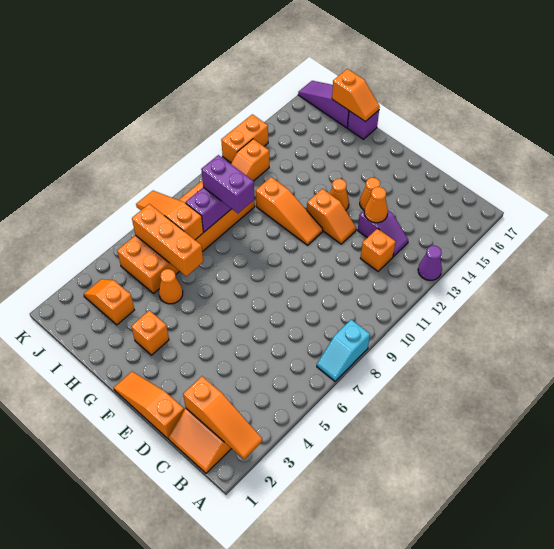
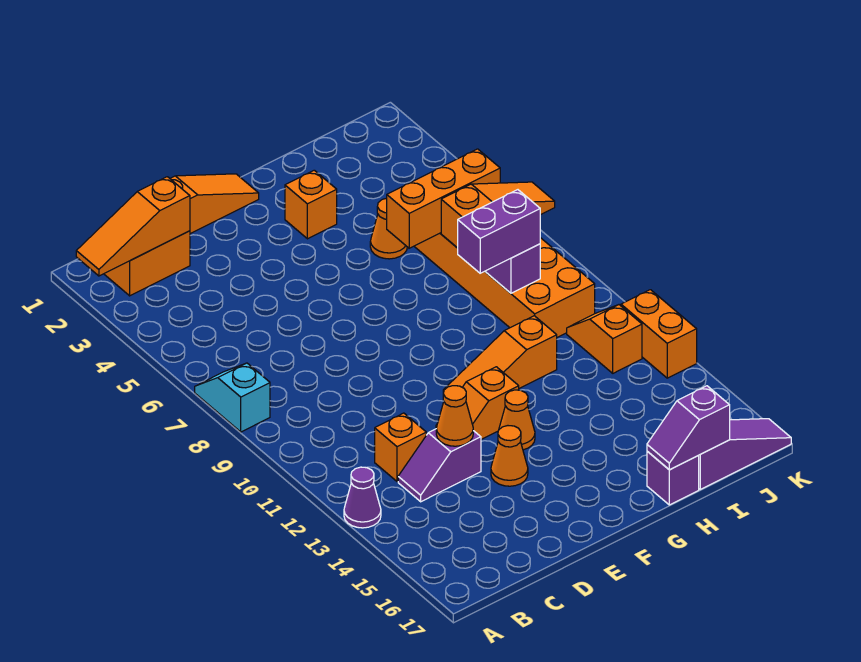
orange slope H17:I17 level 2 top I -> purple slope H17:I17 level 2 top I
orange slope I3:J3 level 1 top I -> none

